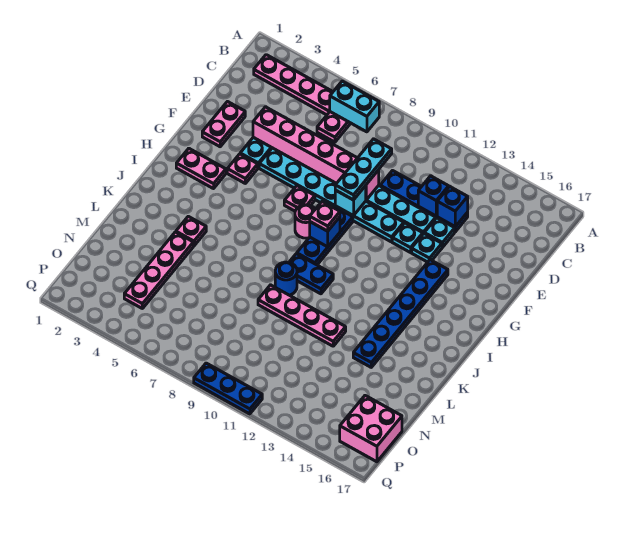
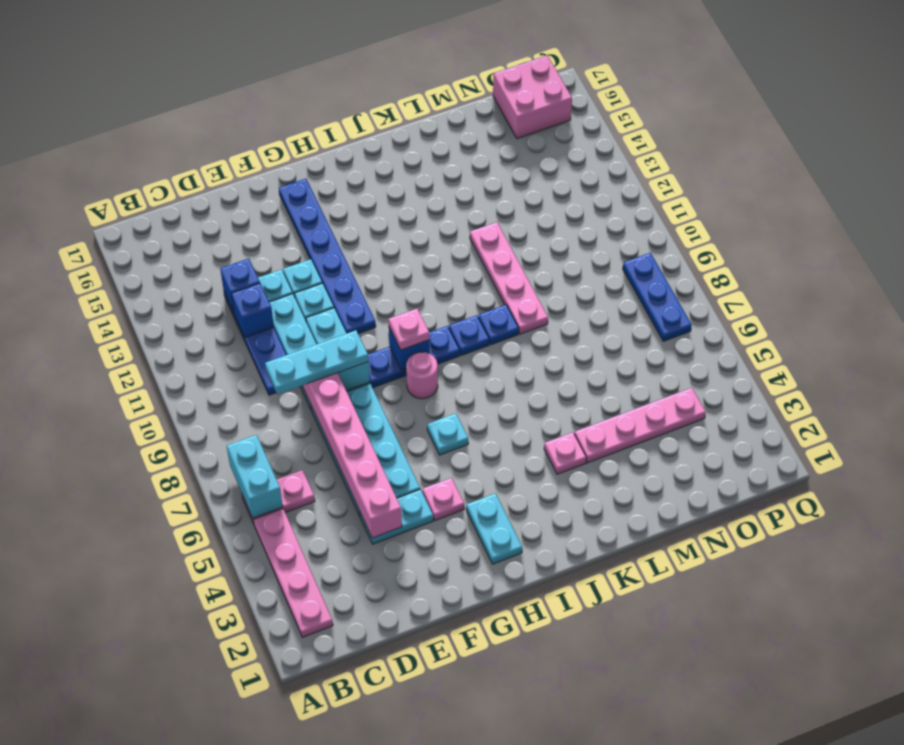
pink plate E2:F2 level 1 -> none
pink plate G7 level 1 -> none
blue plate G14:L14 level 1 -> blue plate G11:G16 level 1
pink plate H2:H3 level 1 -> cyan plate H2:H3 level 1
none -> cyan plate H6 level 1
blue plate J9:J10 level 1 -> blue plate J9 level 1
blue round brick K9 level 1 -> blue plate K9 level 1
blue plate Q9:Q11 level 1 -> blue plate P7:P9 level 1

